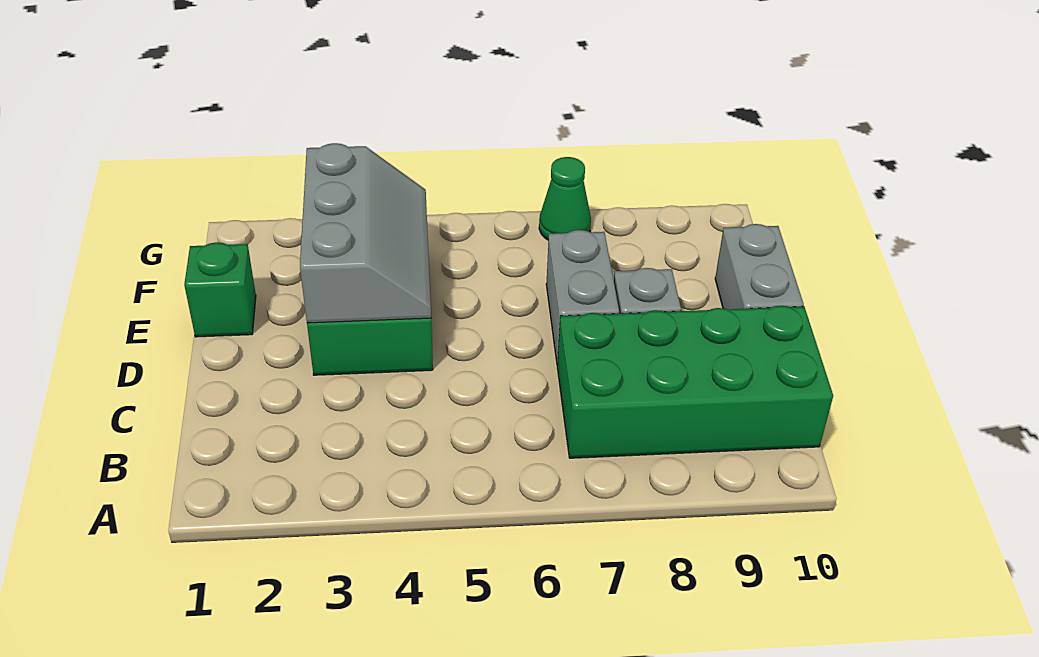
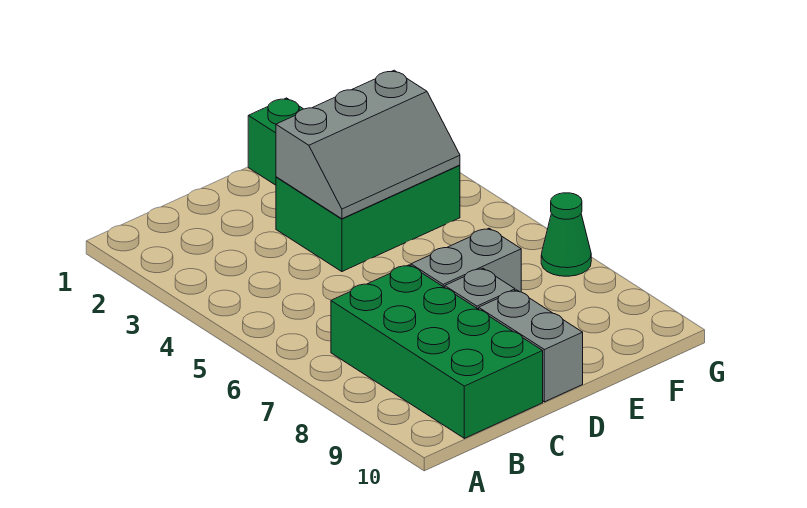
grey brick D10:E10 level 1 -> grey brick D9:D10 level 1

